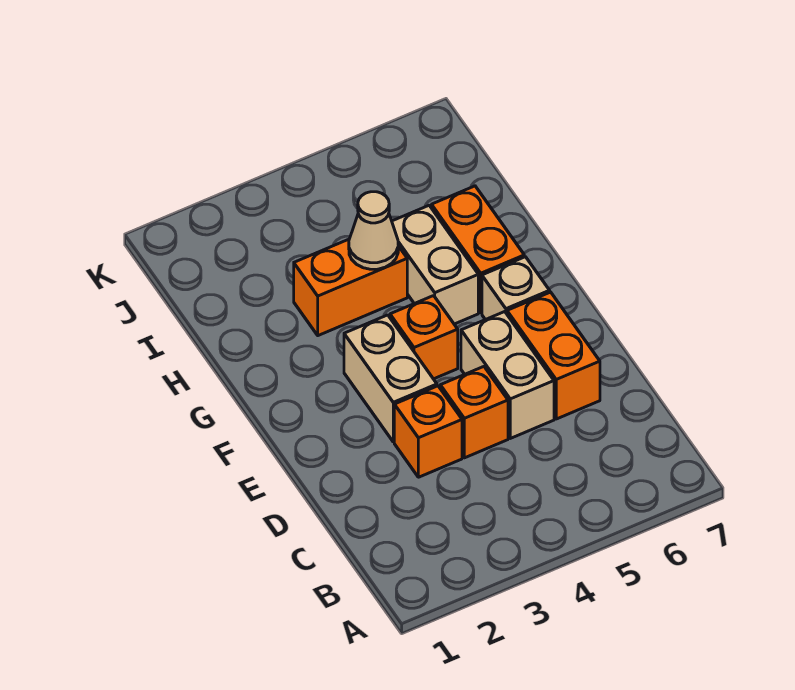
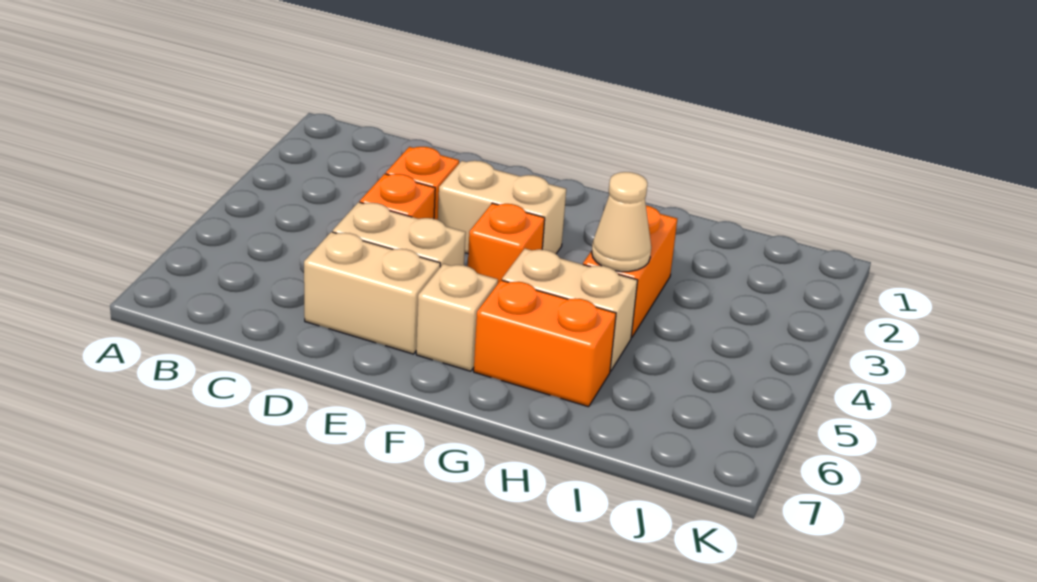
orange brick D6:E6 level 1 -> tan brick D6:E6 level 1

